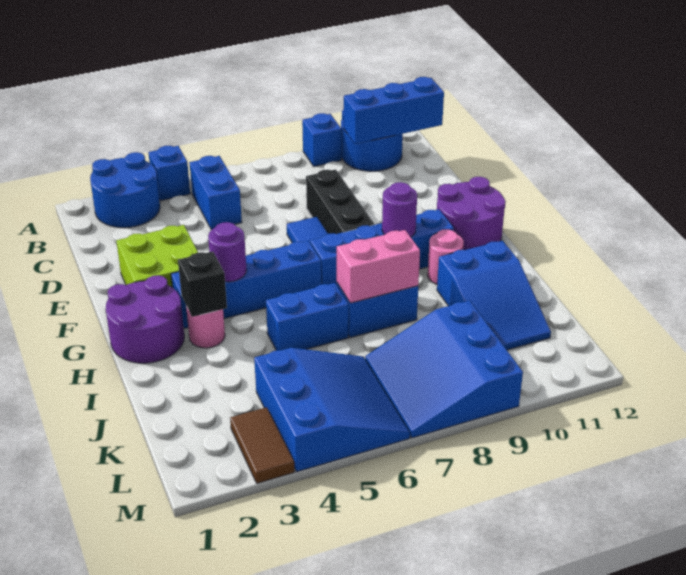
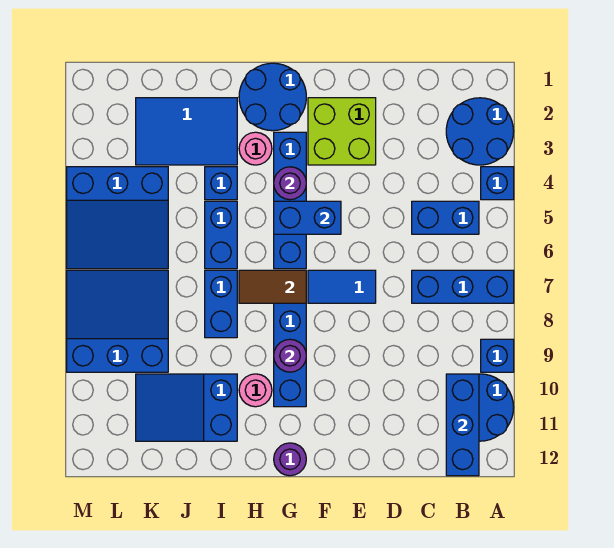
none -> blue brick A7:C7 level 1
black brick D8:F8 level 1 -> none
none -> blue brick F5:G5 level 2
purple round brick F11:G12 level 1 -> purple round brick G12 level 1
purple round brick G1:H2 level 1 -> blue round brick G1:H2 level 1
black brick H3 level 2 -> none
none -> blue tile I2:K3 level 1
none -> blue brick I4 level 1
pink brick I7:I8 level 2 -> none
brown tile L3:M3 level 1 -> brown tile G7:H7 level 2

